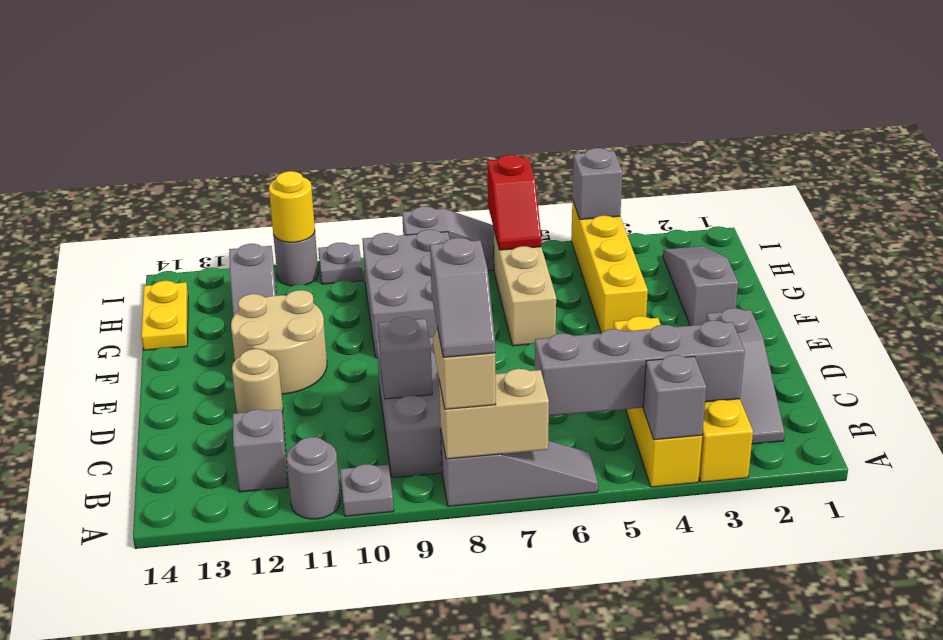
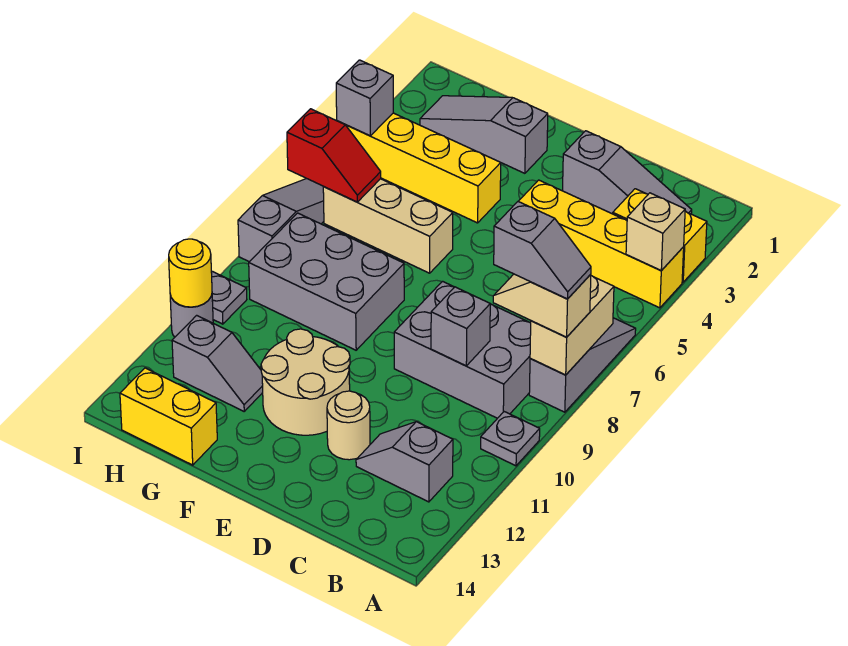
grey brick A4 level 2 -> tan brick A4 level 2
grey round brick A11 level 1 -> none
grey brick B3:B6 level 2 -> none
yellow plate G14:H14 level 1 -> yellow brick G14:H14 level 1

